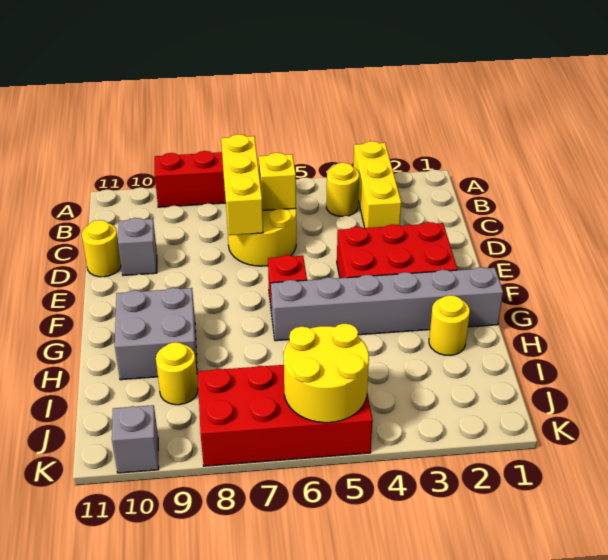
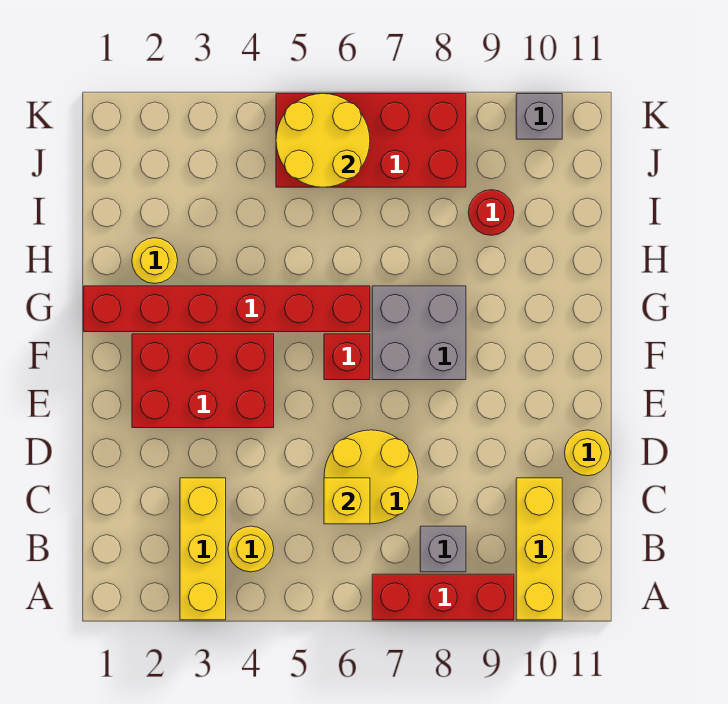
yellow brick B7:D7 level 2 -> yellow brick A10:C10 level 1
grey brick D10 level 1 -> grey brick B8 level 1
grey brick G1:G6 level 1 -> red brick G1:G6 level 1
grey brick G9:H10 level 1 -> grey brick F7:G8 level 1
yellow round brick I9 level 1 -> red round brick I9 level 1

